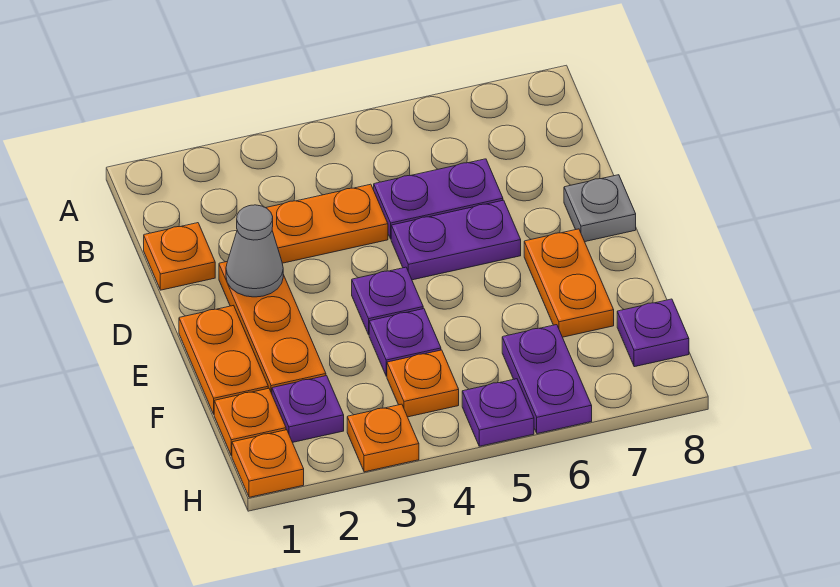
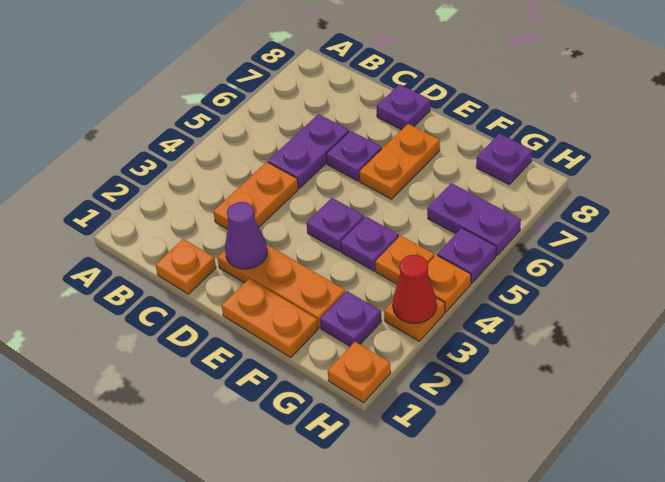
grey cone D2 level 2 -> purple cone D2 level 2
purple plate D5:D6 level 1 -> purple plate D6 level 1
grey plate D8 level 1 -> purple plate D8 level 1
orange plate E7:F7 level 1 -> orange plate E6:E7 level 1
orange plate G1 level 1 -> orange plate H4 level 1
none -> red cone H3 level 2

